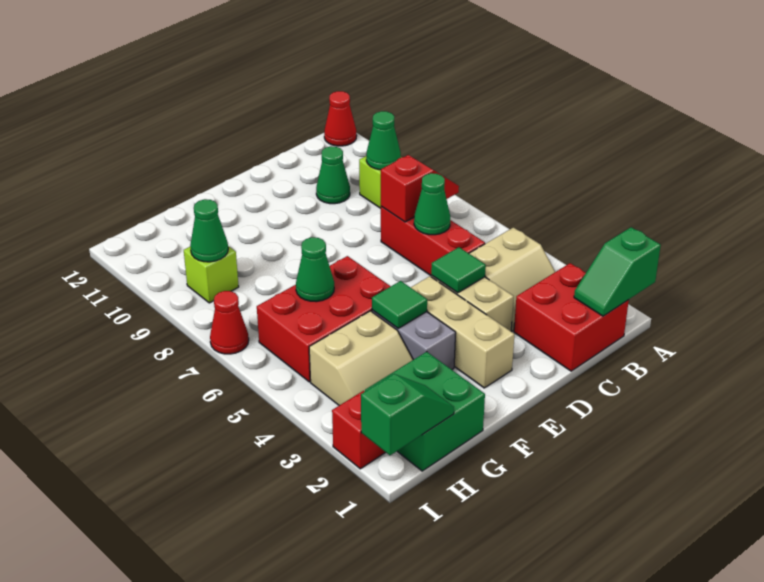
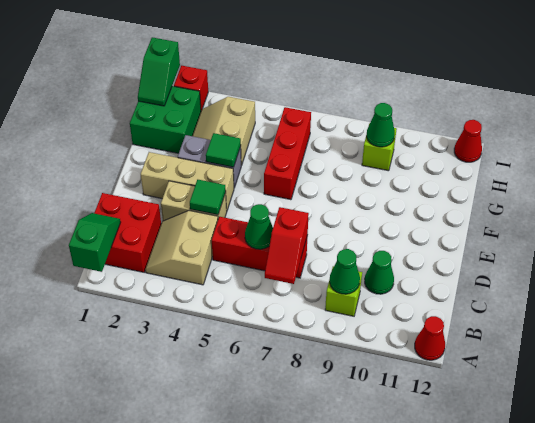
red brick F5:H6 level 1 -> red brick F6:H6 level 1
green cone G6 level 2 -> none
red cone I7 level 1 -> red cone I12 level 1

